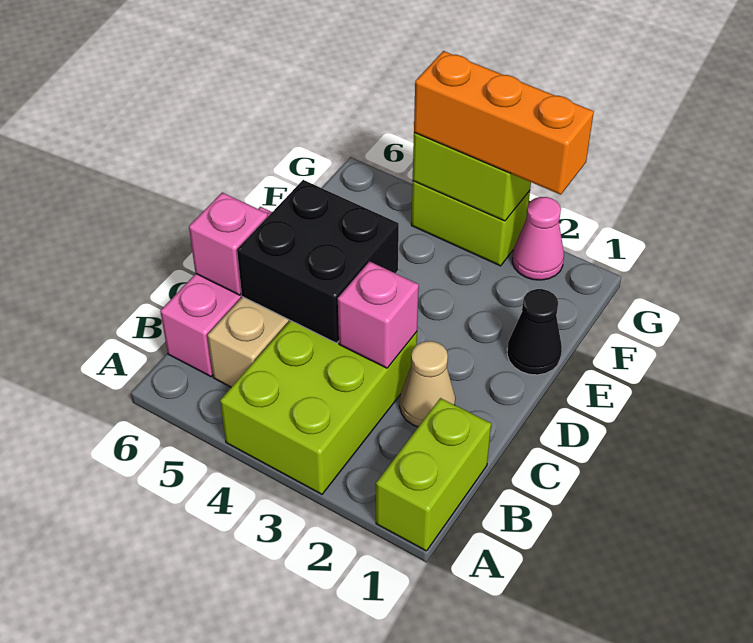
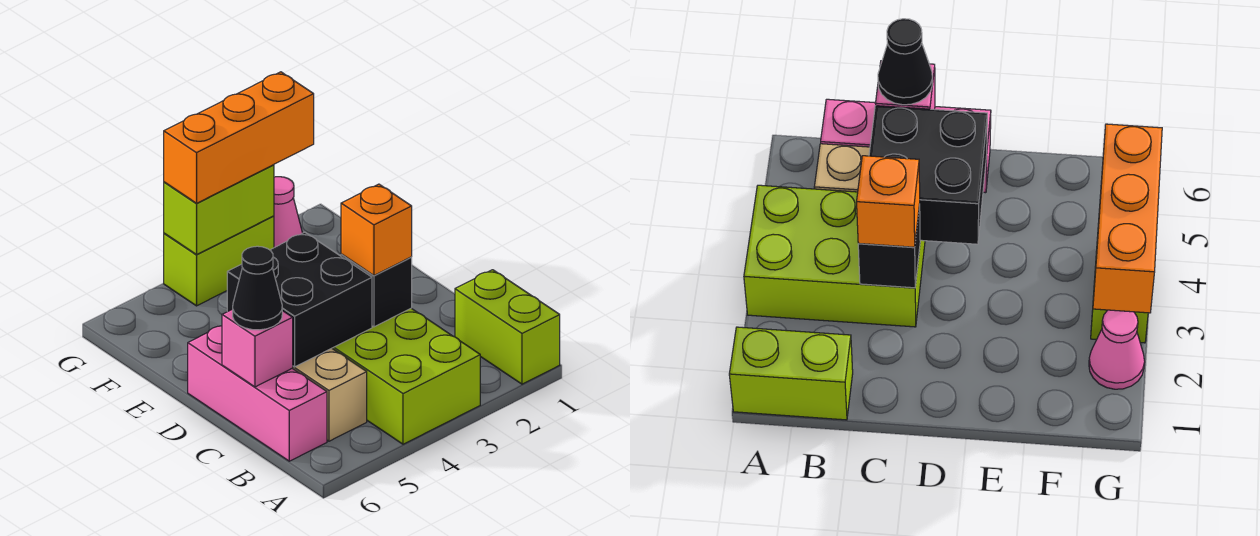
tan cone C2 level 1 -> none
pink brick C3 level 2 -> black brick C3 level 2
none -> orange brick C3 level 3
black cone E1 level 1 -> black cone C6 level 3

